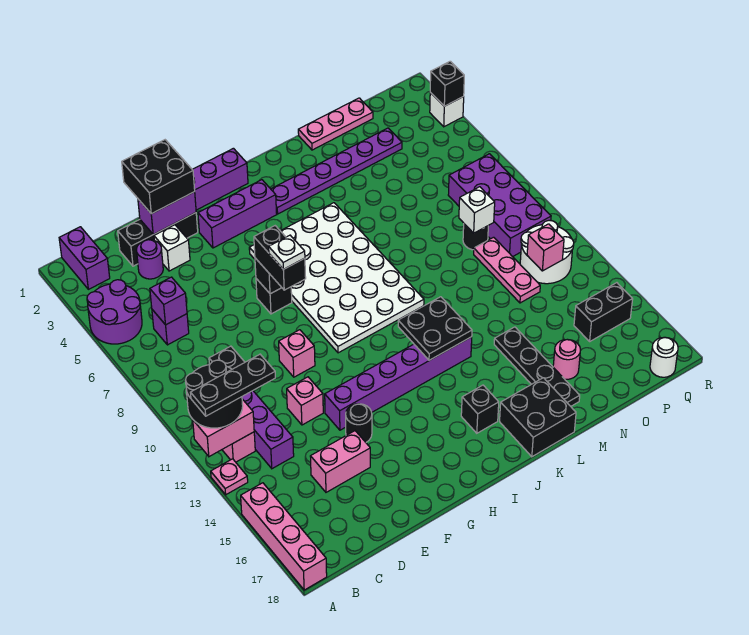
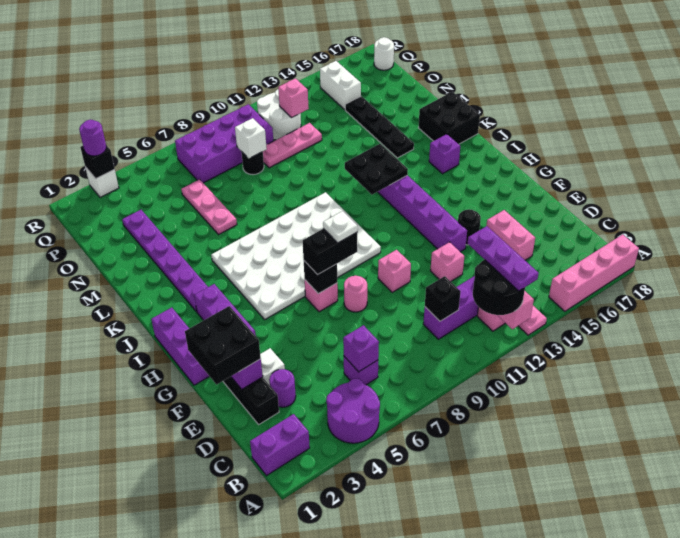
black plate A12:C12 level 4 -> purple plate A12:C12 level 4
black brick G7 level 1 -> pink brick G7 level 1
black brick J16 level 1 -> purple brick J16 level 1
pink plate M1:O1 level 1 -> pink plate M6:O6 level 1
black plate M14:M17 level 1 -> black plate L15:O15 level 1
pink round brick N16 level 1 -> pink round brick F8 level 1
black brick P15:Q15 level 1 -> white brick P15:Q15 level 1
none -> purple round brick R3 level 3

